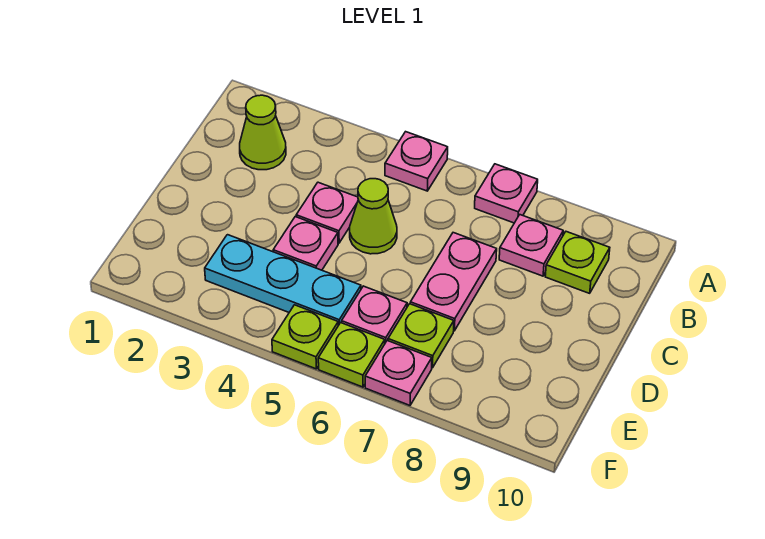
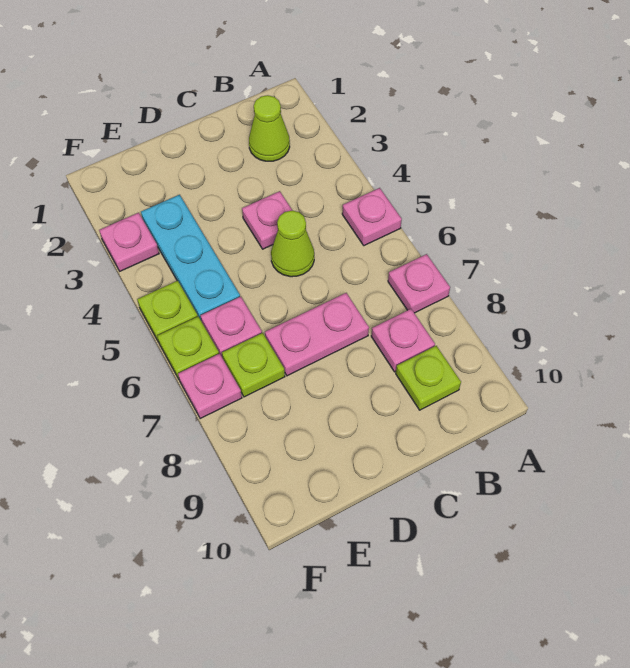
pink plate D4 level 1 -> pink plate F3 level 1

